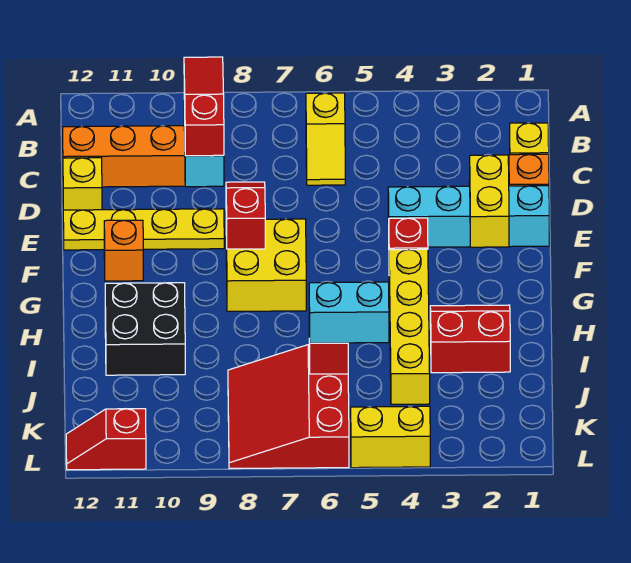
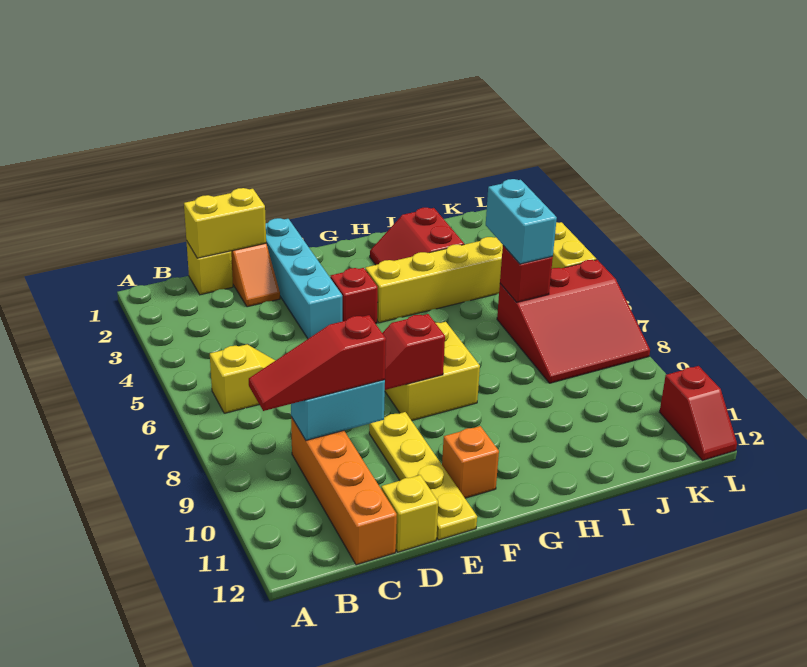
yellow brick E2:F2 level 2 -> yellow brick C1:D1 level 2
black brick H10:I11 level 1 -> none

